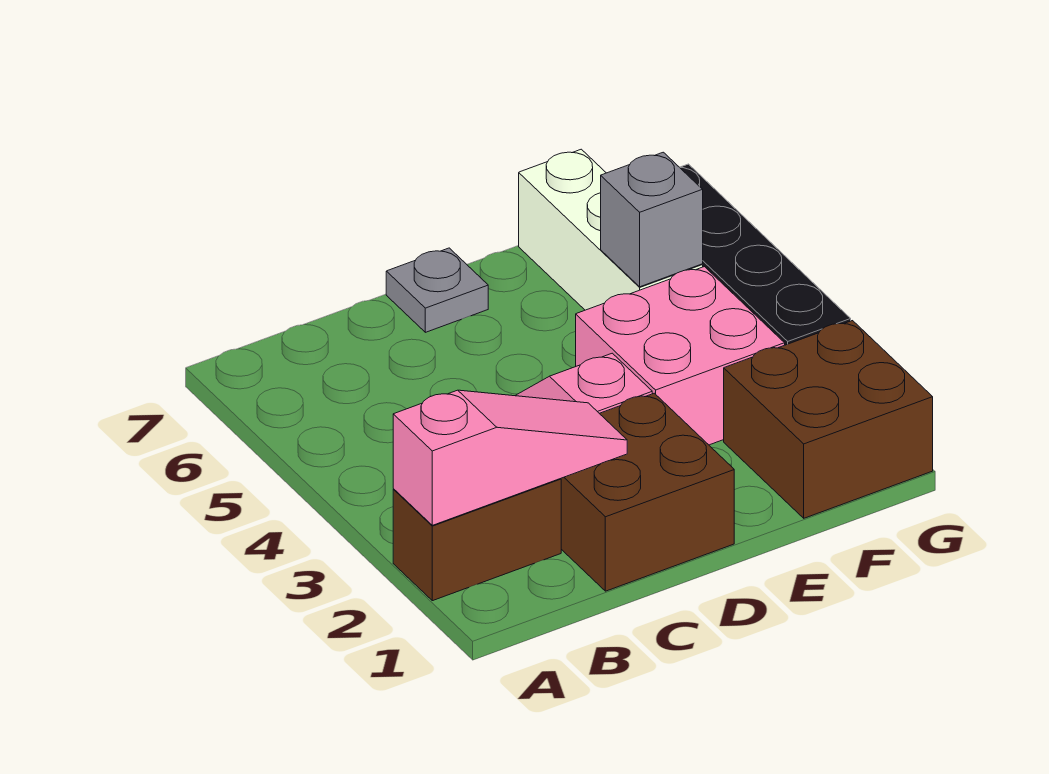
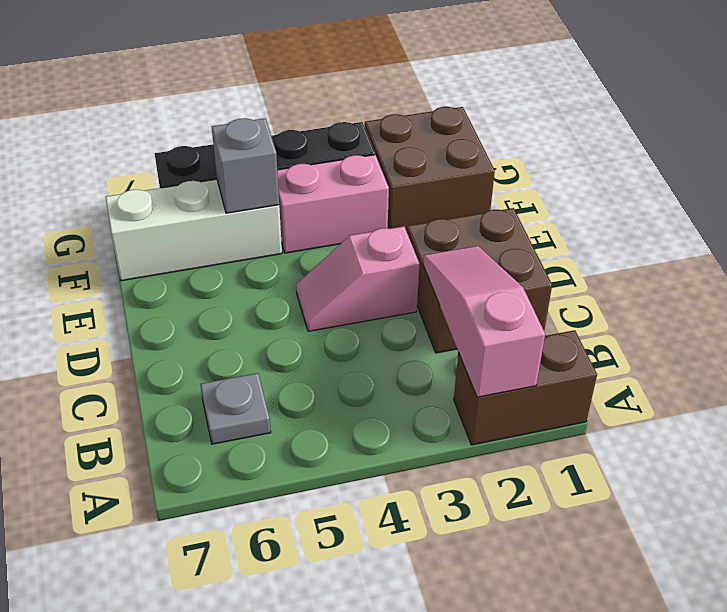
brown brick A2:B2 level 1 -> brown brick A1:A2 level 1
grey plate D7 level 1 -> grey plate B6 level 1
pink brick E3:F4 level 1 -> pink brick F3:F4 level 1

